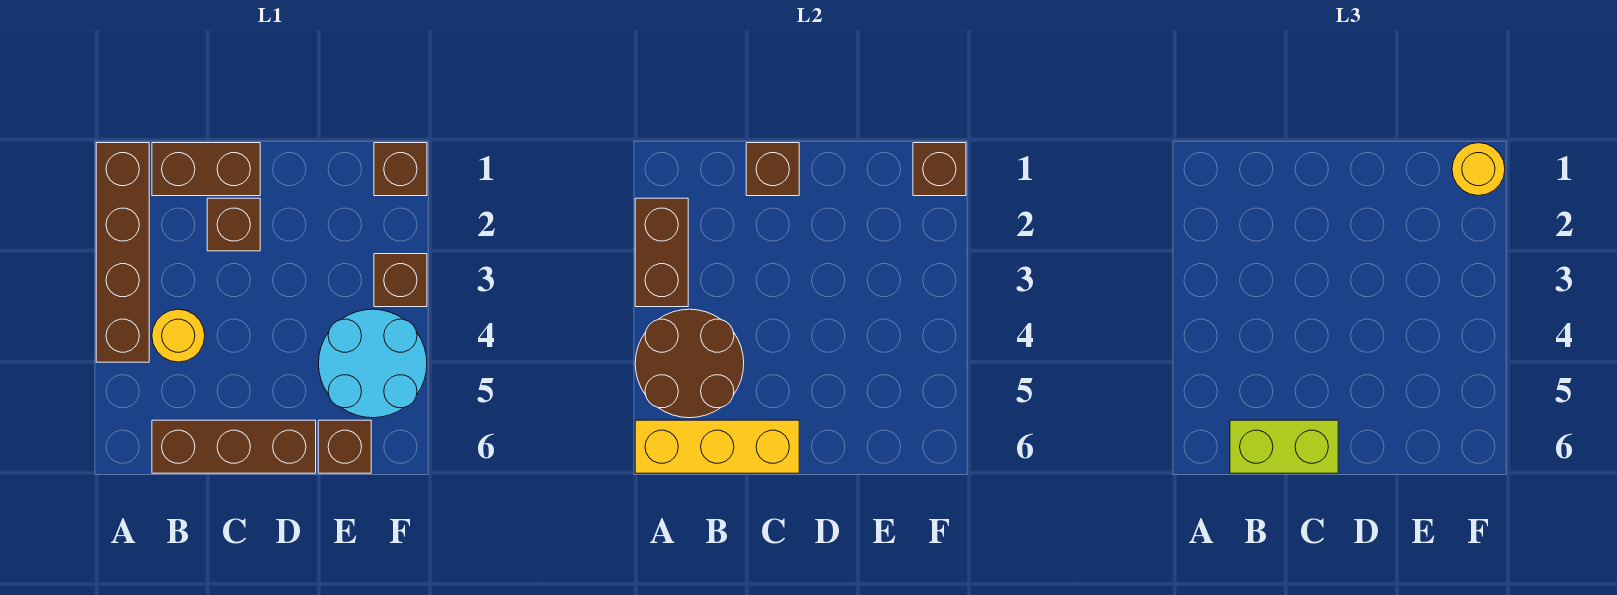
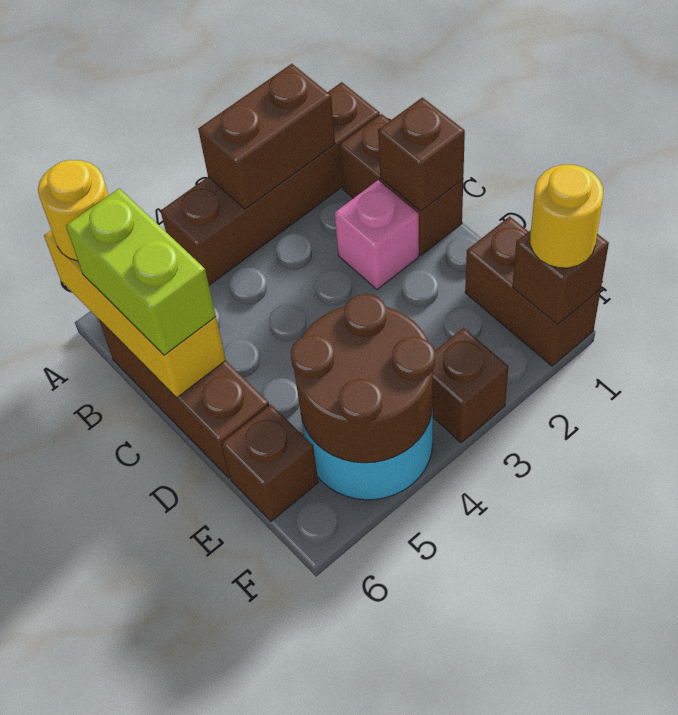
brown round brick A4:B5 level 2 -> brown round brick E4:F5 level 2
yellow round brick B4 level 1 -> yellow round brick A6 level 3
brown brick C2 level 1 -> pink brick C2 level 1
brown brick F1 level 1 -> brown brick E1:F1 level 1

